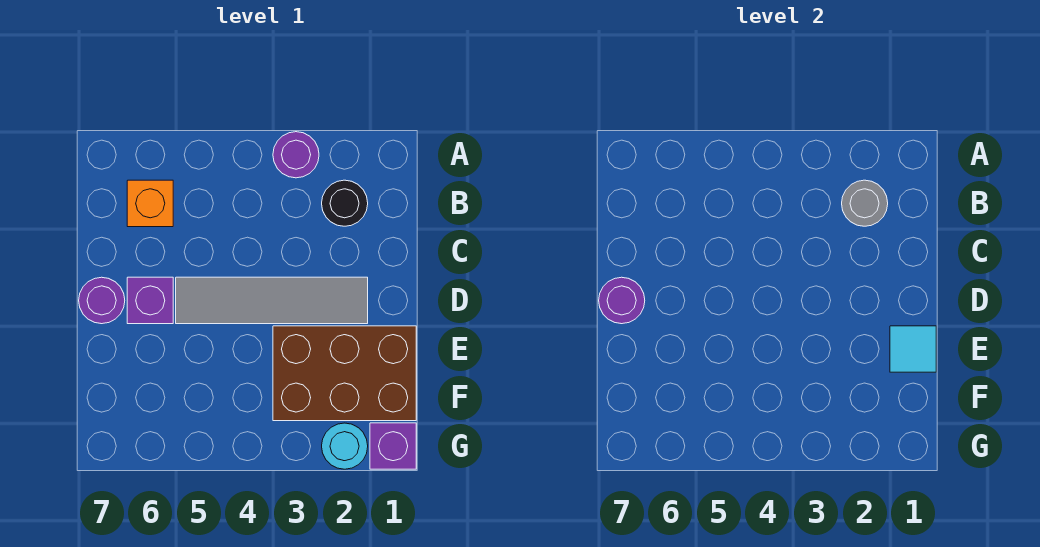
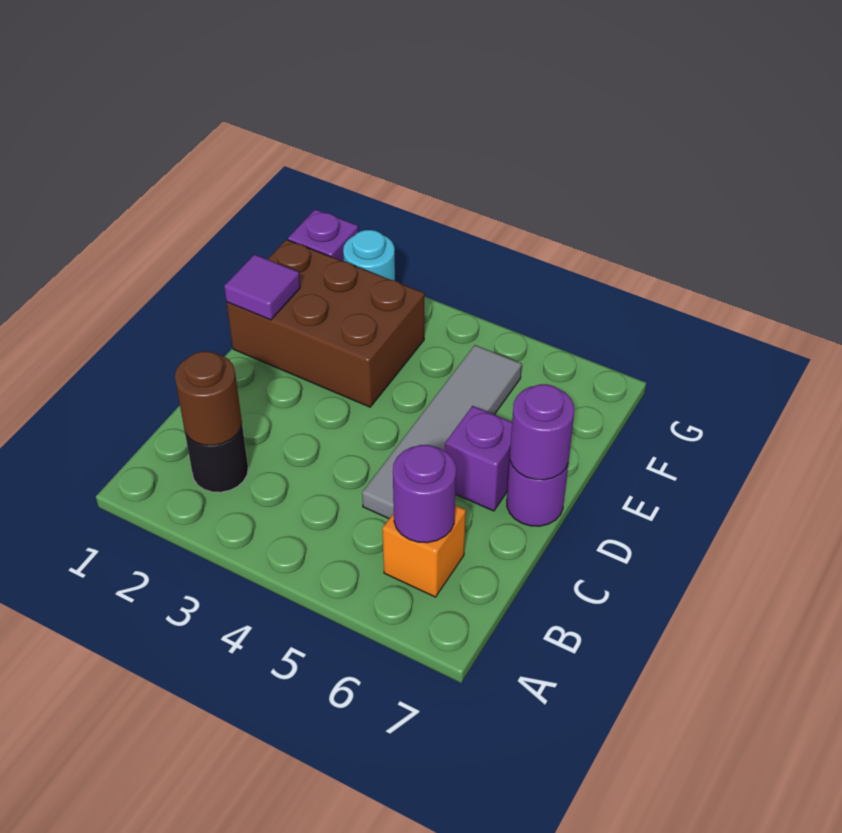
purple round brick A3 level 1 -> purple round brick B6 level 2
grey round brick B2 level 2 -> brown round brick B2 level 2
grey tile D2:D5 level 1 -> grey tile C5:F5 level 1
cyan tile E1 level 2 -> purple tile E1 level 2

